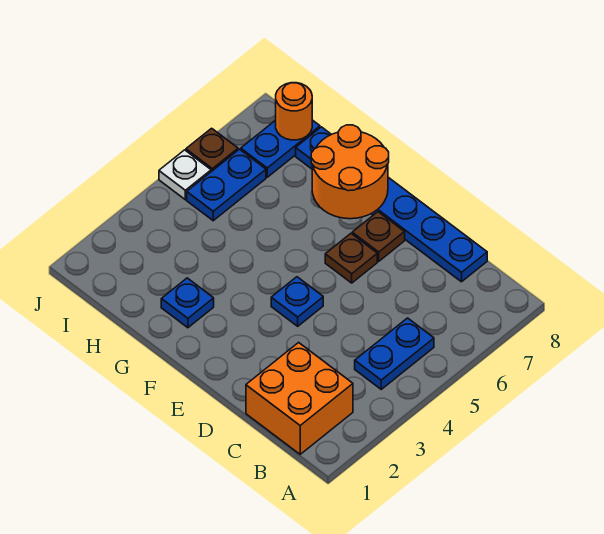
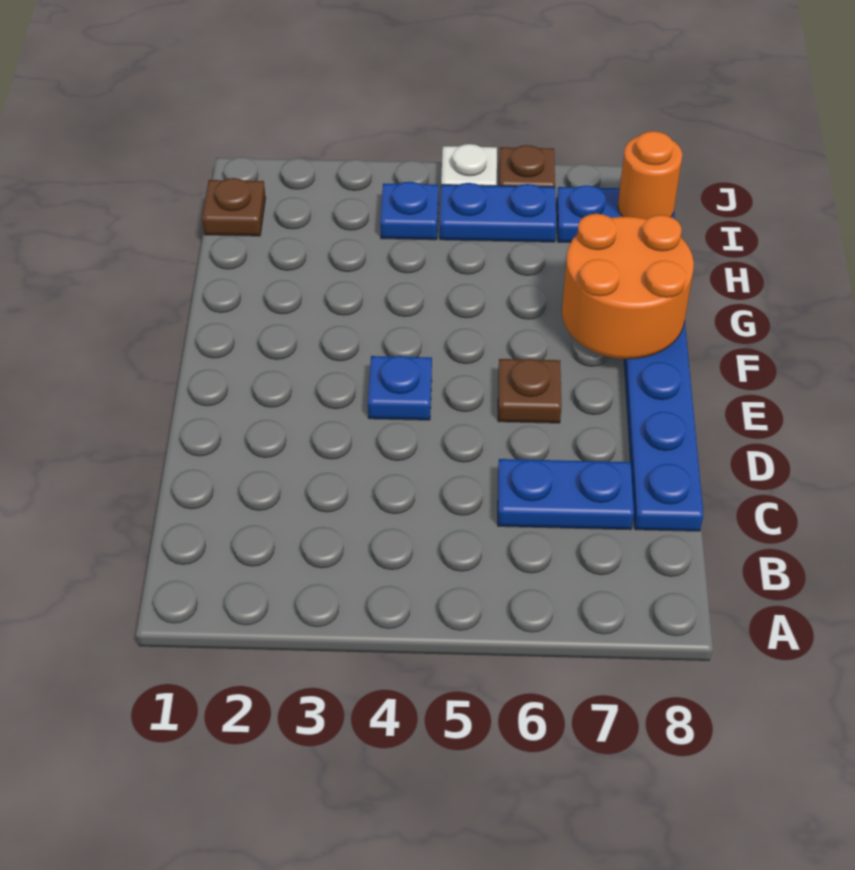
orange brick B1:C2 level 1 -> none
blue plate B4:B5 level 1 -> blue plate C6:C7 level 1
brown plate E7 level 1 -> brown plate I1 level 1
blue plate G2 level 1 -> blue plate I4 level 1

